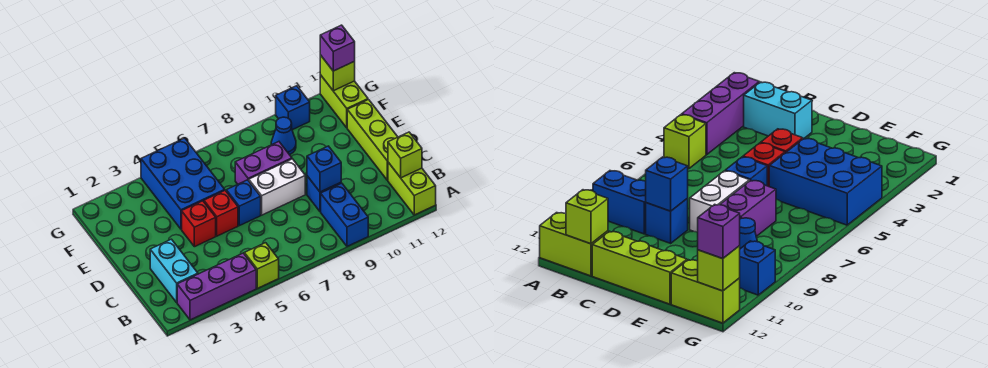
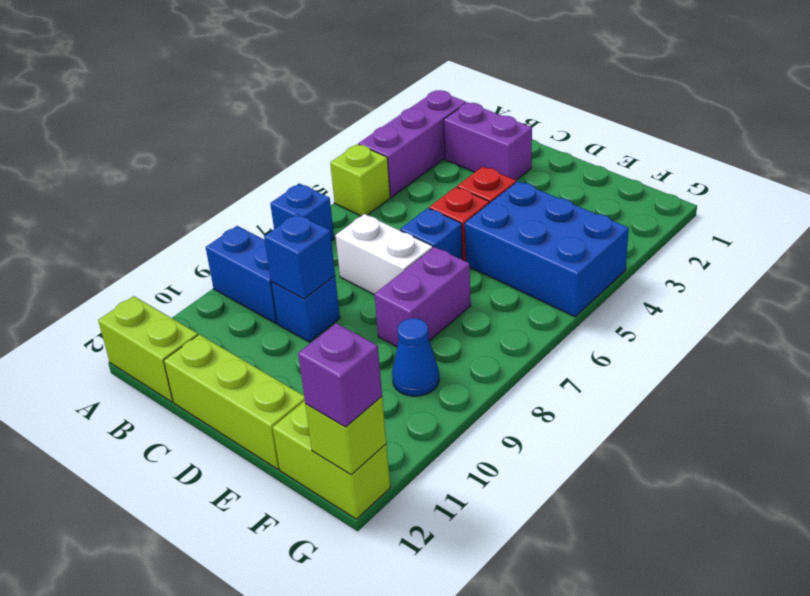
cyan brick B2:C2 level 1 -> purple brick B2:C2 level 1
lime brick B12 level 2 -> none
white brick D7:D8 level 1 -> white brick C7:D7 level 1
blue brick G10 level 1 -> blue brick A7 level 1

